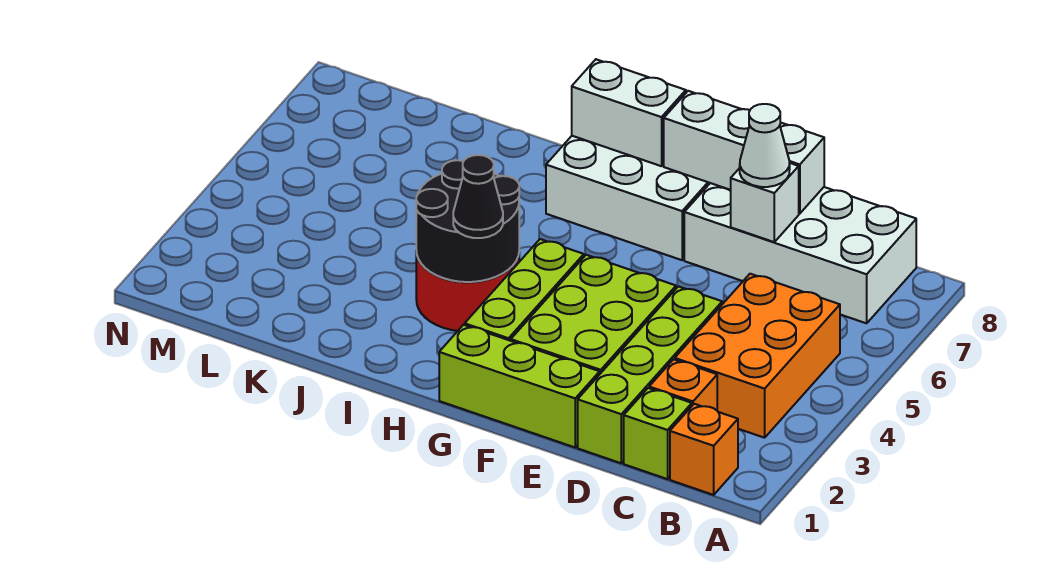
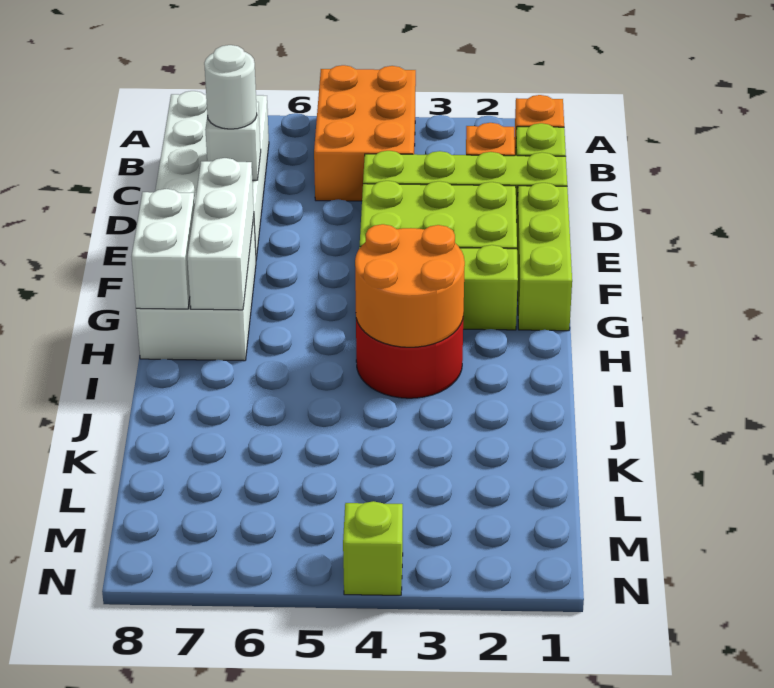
orange brick B3:C5 level 1 -> orange brick A4:C5 level 1
white cone D7 level 3 -> white round brick D7 level 3
white brick D8:F8 level 2 -> white brick F7:H7 level 2
black round brick H3:I4 level 2 -> orange round brick H3:I4 level 2
black cone H3 level 3 -> none
none -> lime brick N4 level 1

